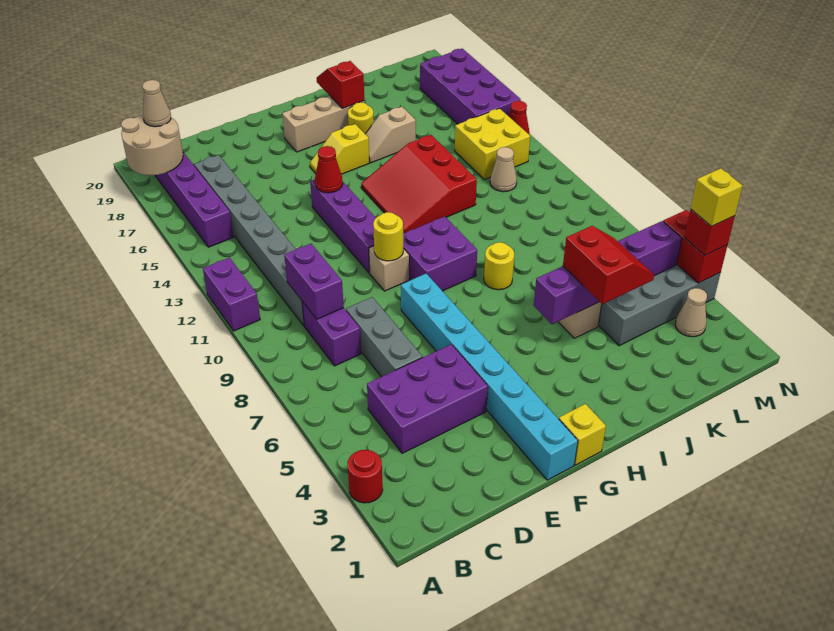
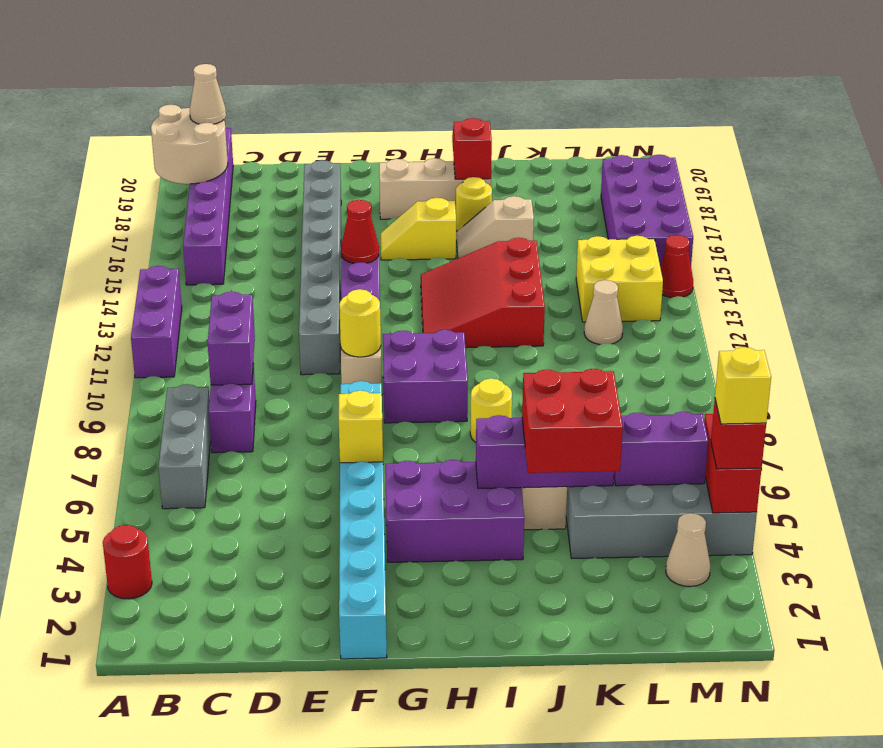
purple brick A11:A12 level 1 -> purple brick A11:A13 level 1
purple brick C4:E5 level 1 -> purple brick G4:I5 level 1
grey brick C10:C17 level 1 -> grey brick E11:E18 level 1
grey brick D6:D8 level 1 -> grey brick B6:B8 level 1
yellow brick G1 level 1 -> yellow brick F6 level 2
red slope J4:K5 level 3 top J -> red brick J4:K5 level 3

